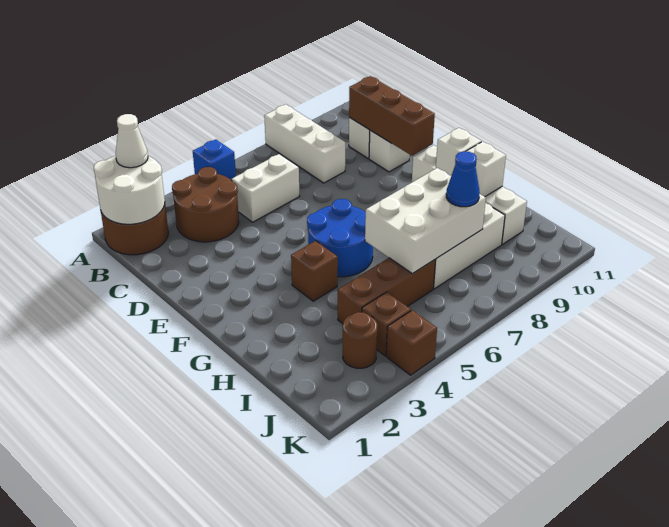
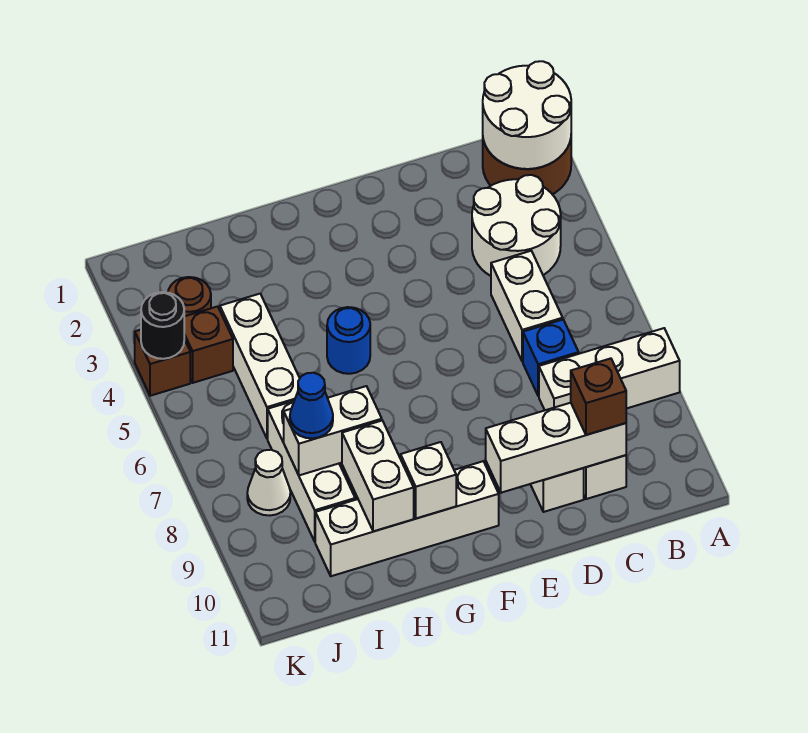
white cone A2 level 3 -> white cone J8 level 1
blue brick A5 level 1 -> blue brick C7 level 1
brown round brick B3:C4 level 1 -> white round brick B3:C4 level 1
brown brick C10:E10 level 2 -> white brick C10:E10 level 2
blue round brick F5:G6 level 1 -> blue round brick G5 level 1
brown brick G4 level 1 -> brown brick C10 level 3
white brick H6:I8 level 2 -> white brick H8:I8 level 2
white brick H10 level 2 -> white brick H9:H10 level 2
brown brick I4:I6 level 1 -> white brick I4:I6 level 1
none -> black round brick K4 level 2

